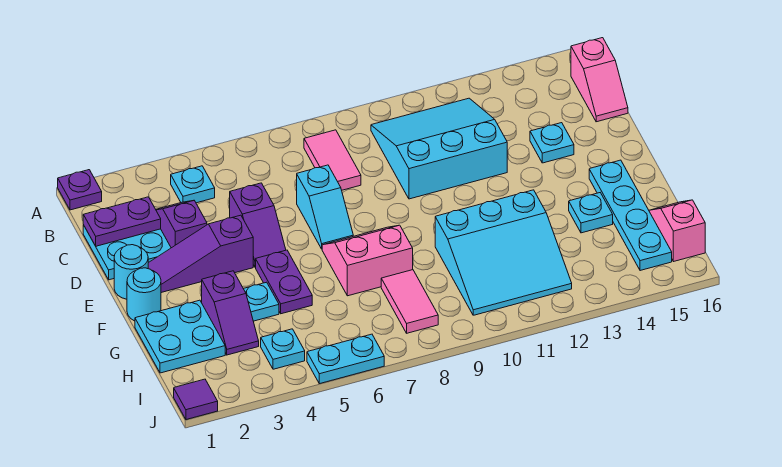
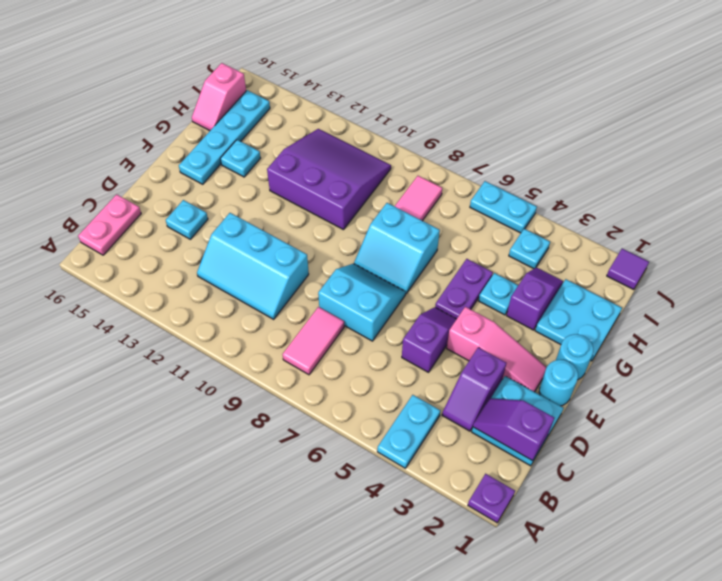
cyan plate B4 level 1 -> cyan plate A4:B4 level 1
cyan slope B10:D12 level 1 top D -> cyan slope C10:D12 level 1 top D
pink slope B16:C16 level 1 top B -> pink plate B16:C16 level 1
purple plate C1:C2 level 2 -> purple slope C1:C2 level 2 top 1
cyan slope D7:E7 level 1 top D -> cyan slope D7:E8 level 1 top D
purple slope E2:E4 level 1 top 4 -> pink slope E2:E4 level 1 top 4
pink slope F7:G8 level 1 top G -> cyan slope F7:G8 level 1 top G
cyan slope G10:I12 level 1 top G -> purple slope G10:I12 level 1 top G

